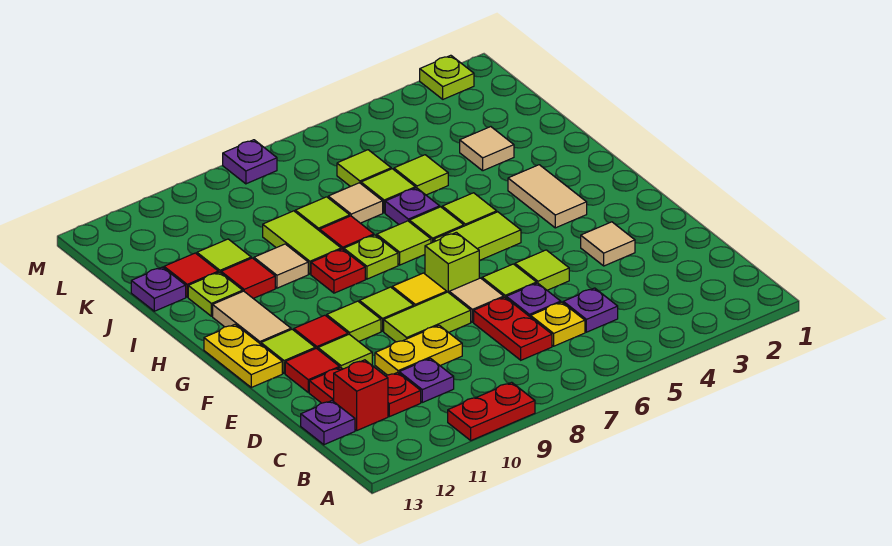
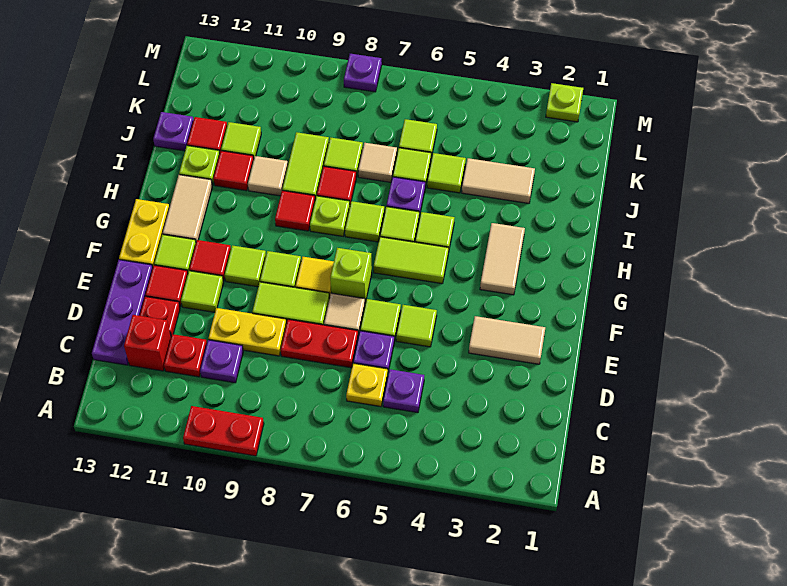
red plate C7:D7 level 1 -> red plate D7:D8 level 1
purple plate C13 level 1 -> purple plate C13:E13 level 1
tan tile E3 level 1 -> tan tile E2:E3 level 1
red plate H9 level 1 -> red tile H9 level 1
tan tile J3 level 1 -> tan tile J3:J4 level 1

